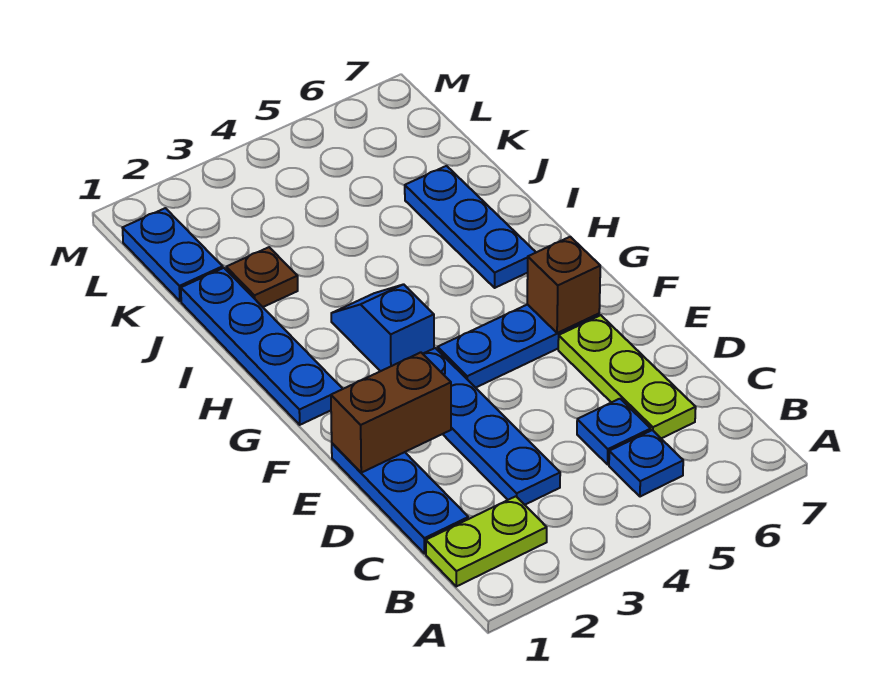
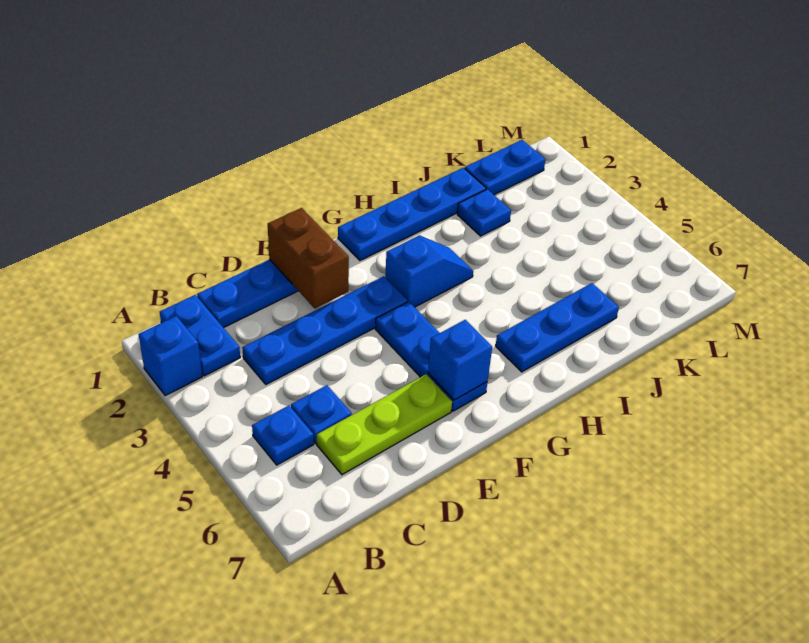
none -> blue brick A2 level 1
lime plate B1:B2 level 1 -> blue plate B1:B2 level 1
brown brick F6 level 2 -> blue brick F6 level 2
brown plate J2 level 1 -> blue plate J2 level 1

